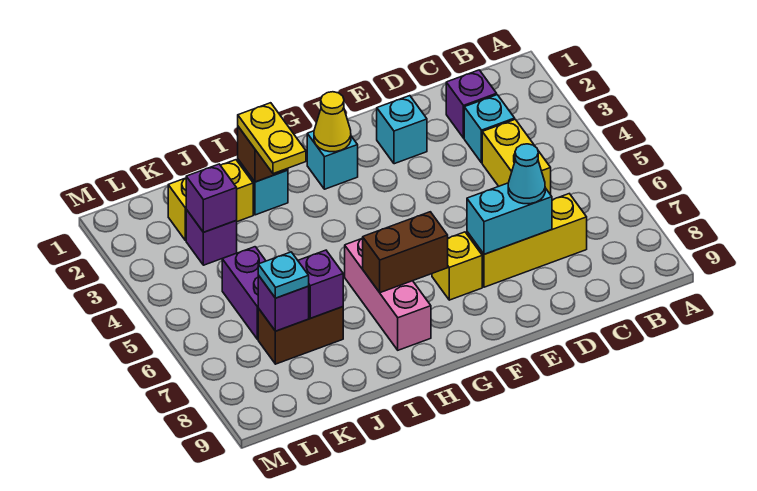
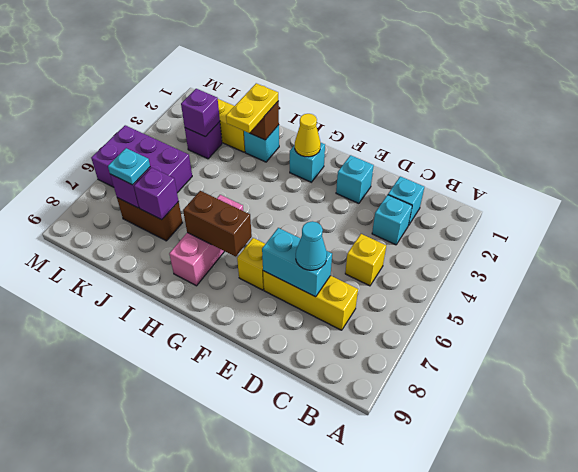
purple brick C2 level 1 -> cyan brick C2 level 1
yellow brick C4:C5 level 1 -> yellow brick C5 level 1
purple brick K5:K6 level 1 -> purple brick K5:M6 level 1

